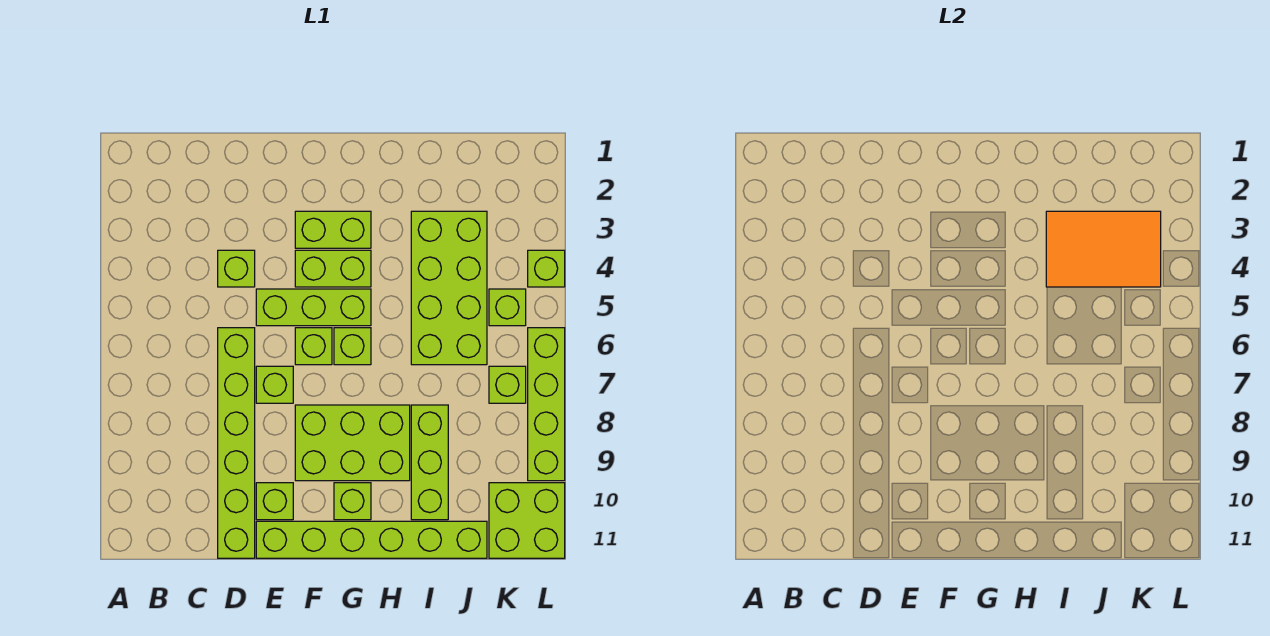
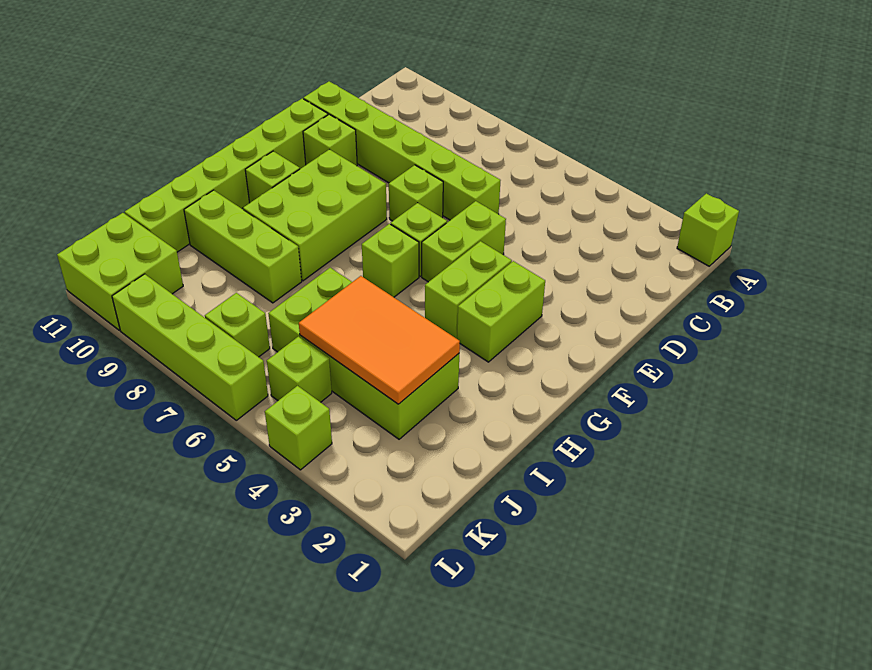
lime brick D4 level 1 -> lime brick A1 level 1
lime brick E5:G5 level 1 -> lime brick E5:F5 level 1
orange tile I3:K4 level 2 -> orange tile I3:J5 level 2

